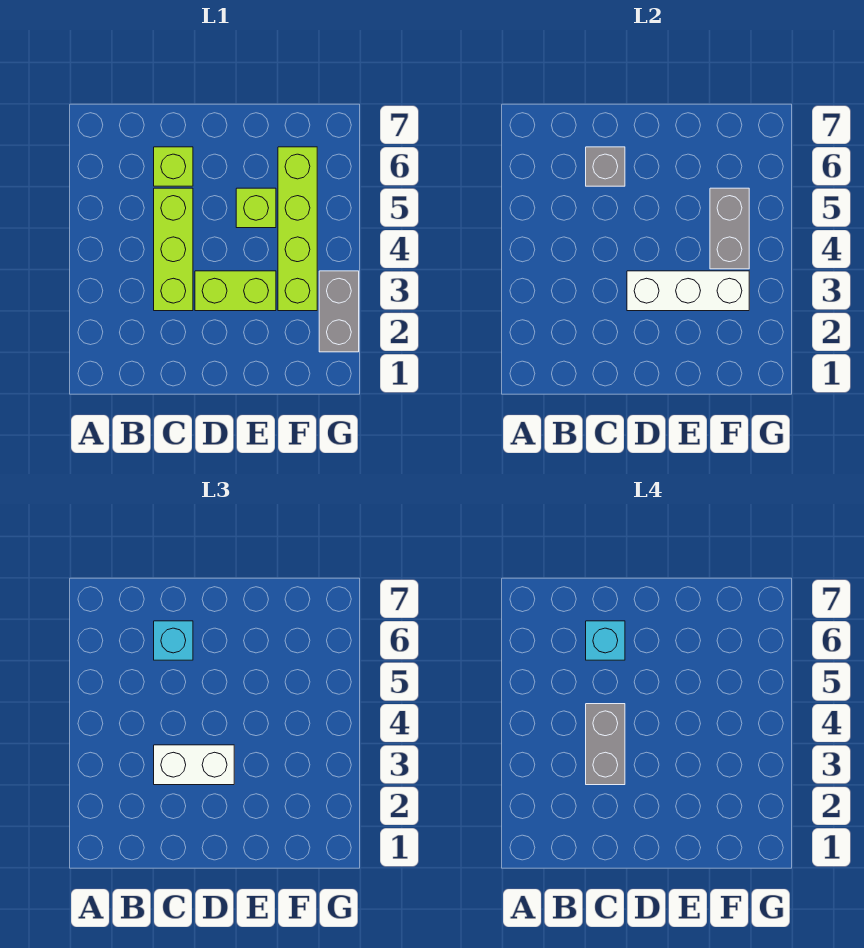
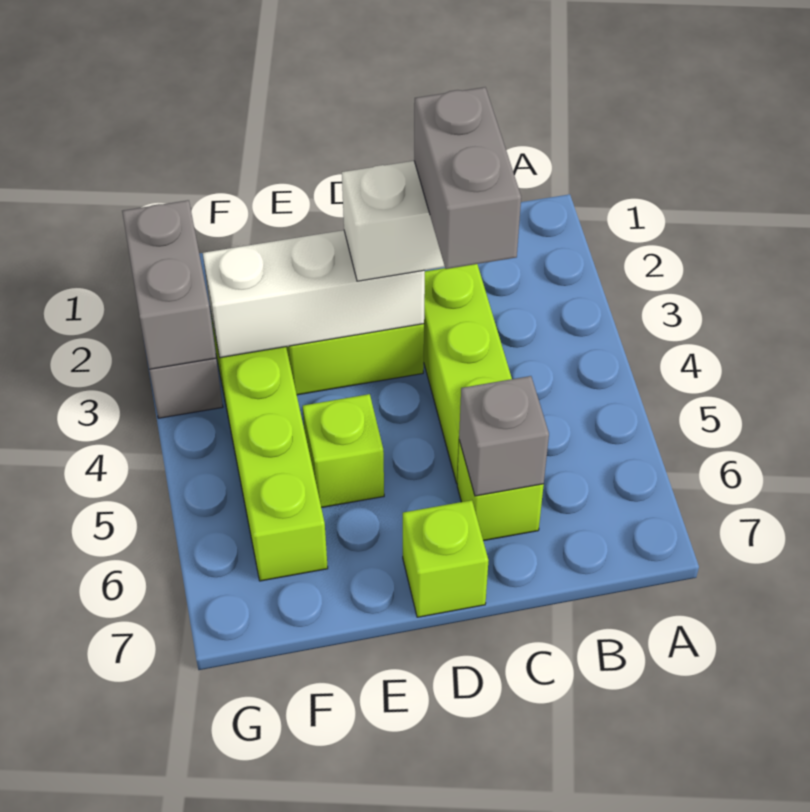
cyan brick C6 level 3 -> none
cyan brick C6 level 4 -> none
none -> lime brick D7 level 1
grey brick F4:F5 level 2 -> grey brick G2:G3 level 2

